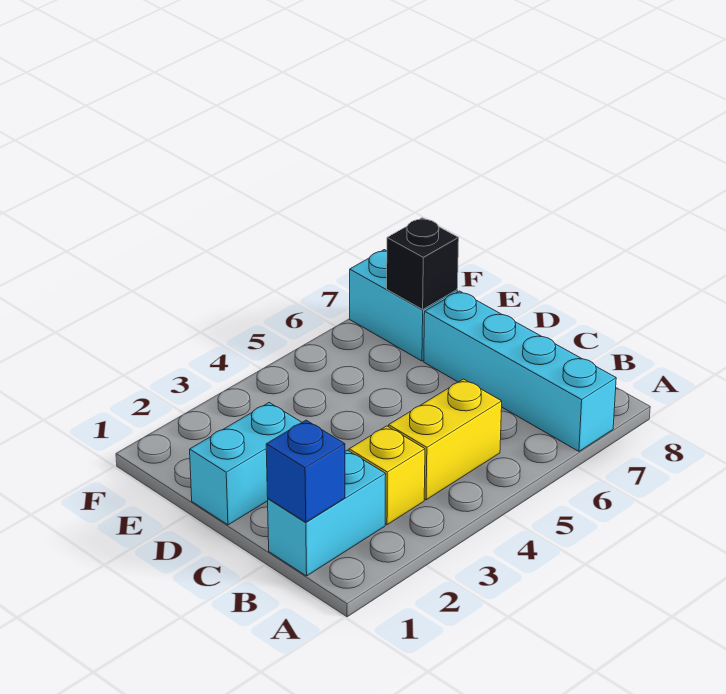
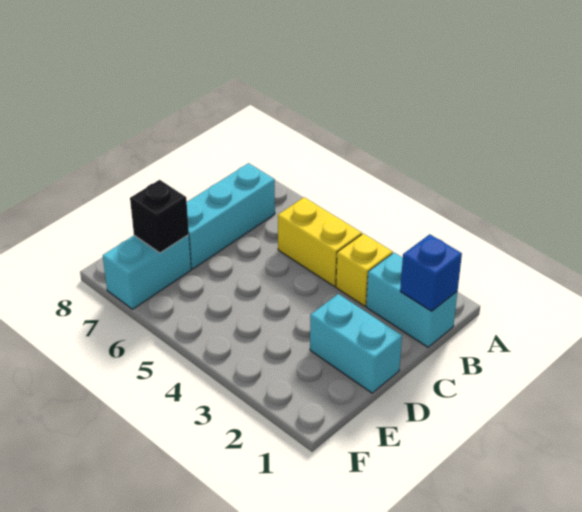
cyan brick A7:D7 level 1 -> cyan brick B7:D7 level 1

